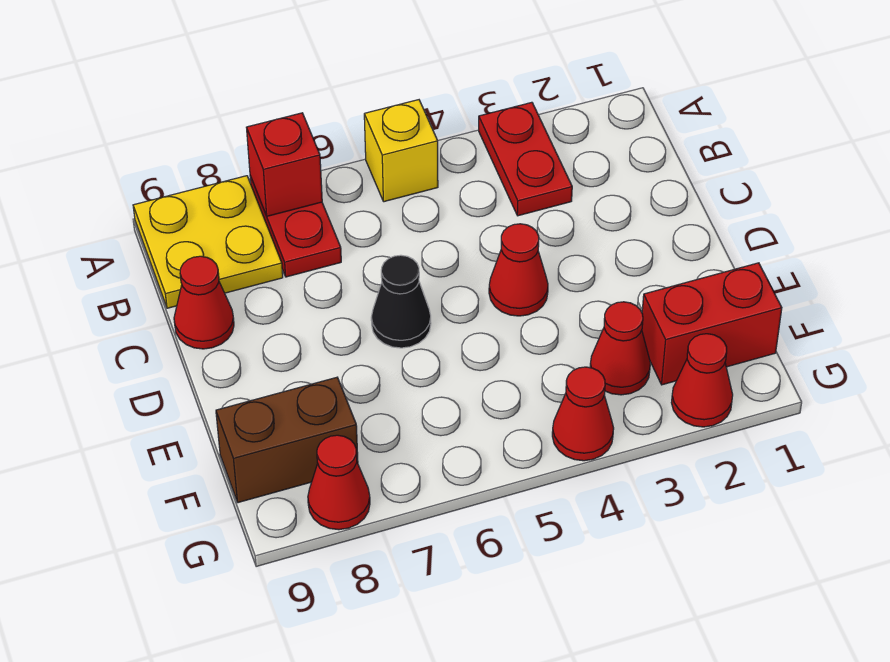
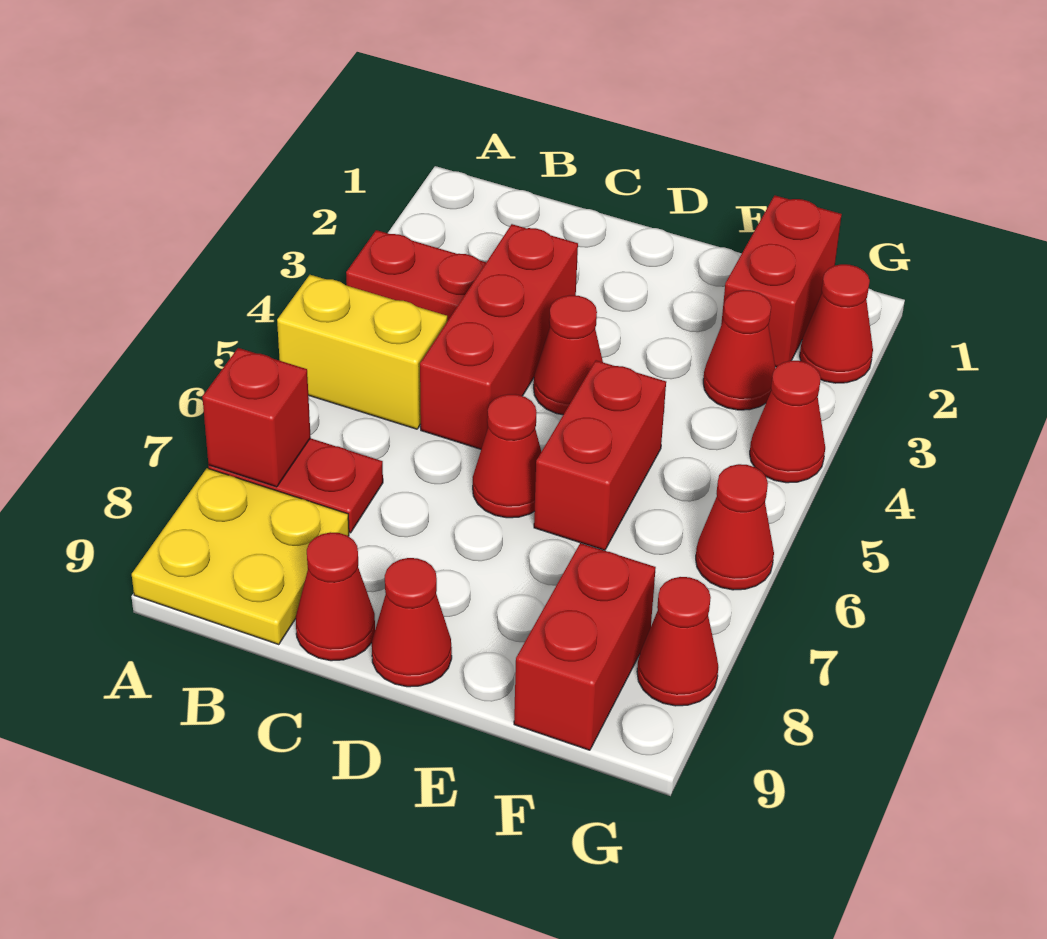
yellow brick A5 level 1 -> yellow brick A5:B5 level 1
none -> red brick C3:C5 level 1
black cone D6 level 1 -> red cone D6 level 1
none -> red cone D9 level 1
none -> red brick E5:E6 level 1
brown brick F8:F9 level 1 -> red brick F8:F9 level 1
none -> red cone G6 level 1

